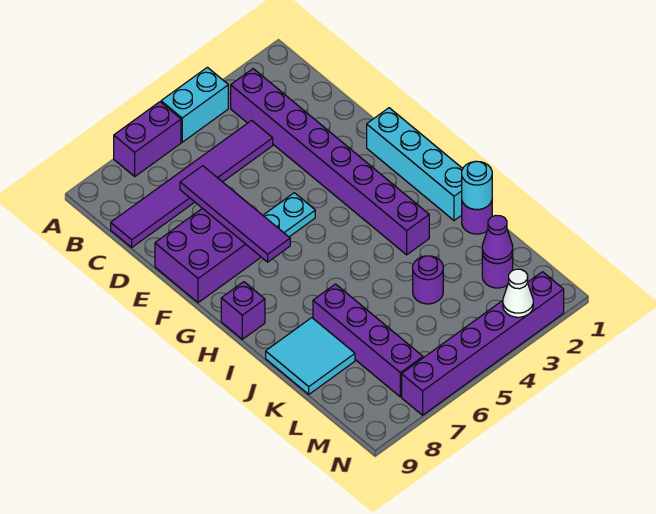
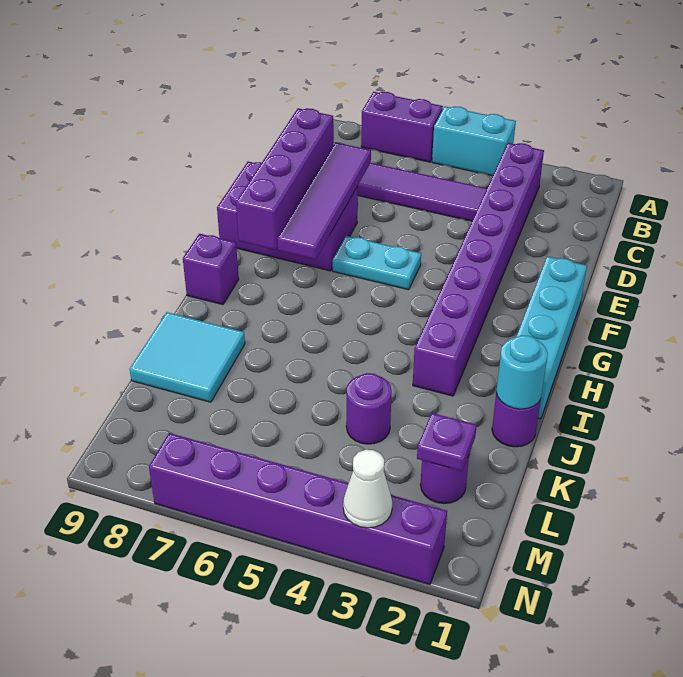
purple brick J7:M7 level 1 -> purple brick D8:G8 level 2
purple cone L2 level 2 -> purple plate L2 level 2

